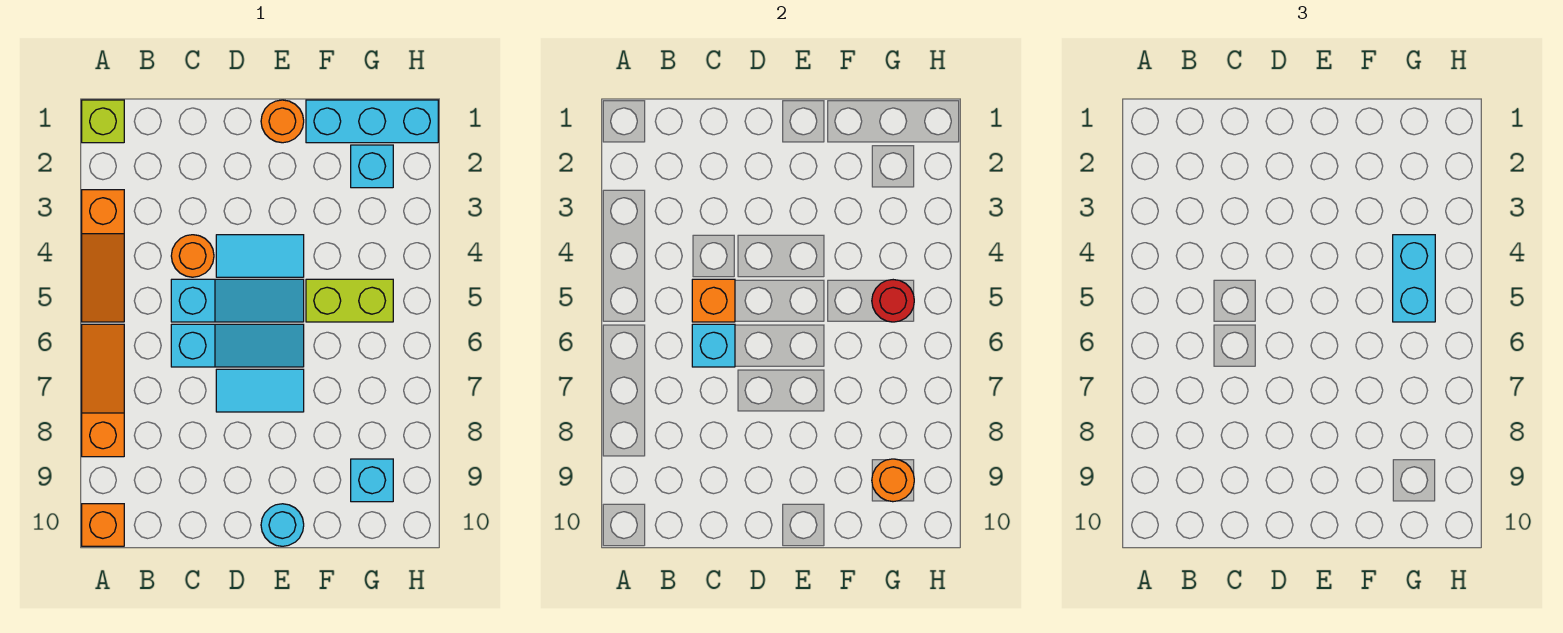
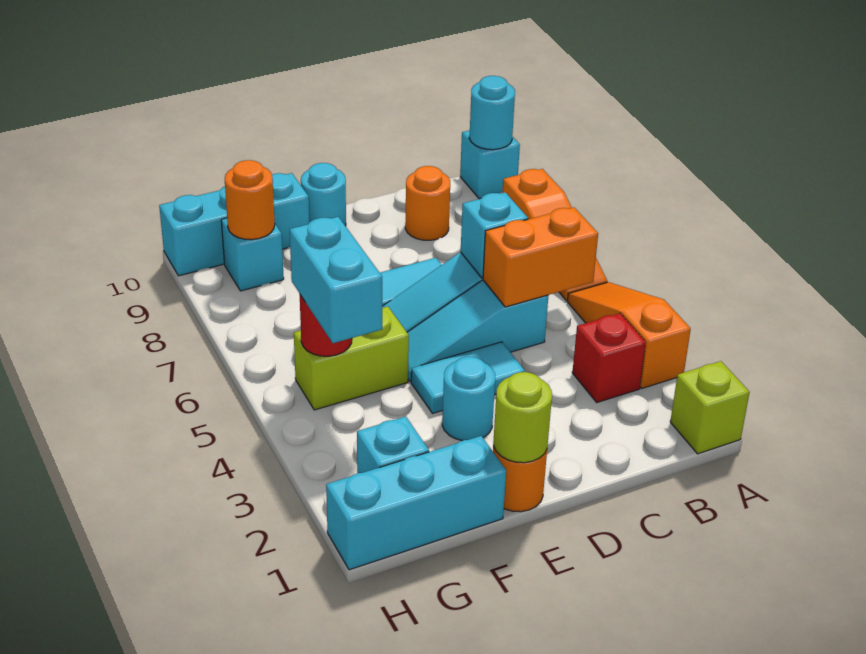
orange brick A10 level 1 -> cyan brick A10 level 1
none -> cyan round brick A10 level 2
none -> red brick B3 level 1
orange round brick C4 level 1 -> orange round brick C9 level 1
orange brick C5 level 2 -> orange brick B5:C5 level 2
none -> lime round brick E1 level 2
none -> cyan round brick E3 level 1
none -> cyan brick F10:H10 level 1

